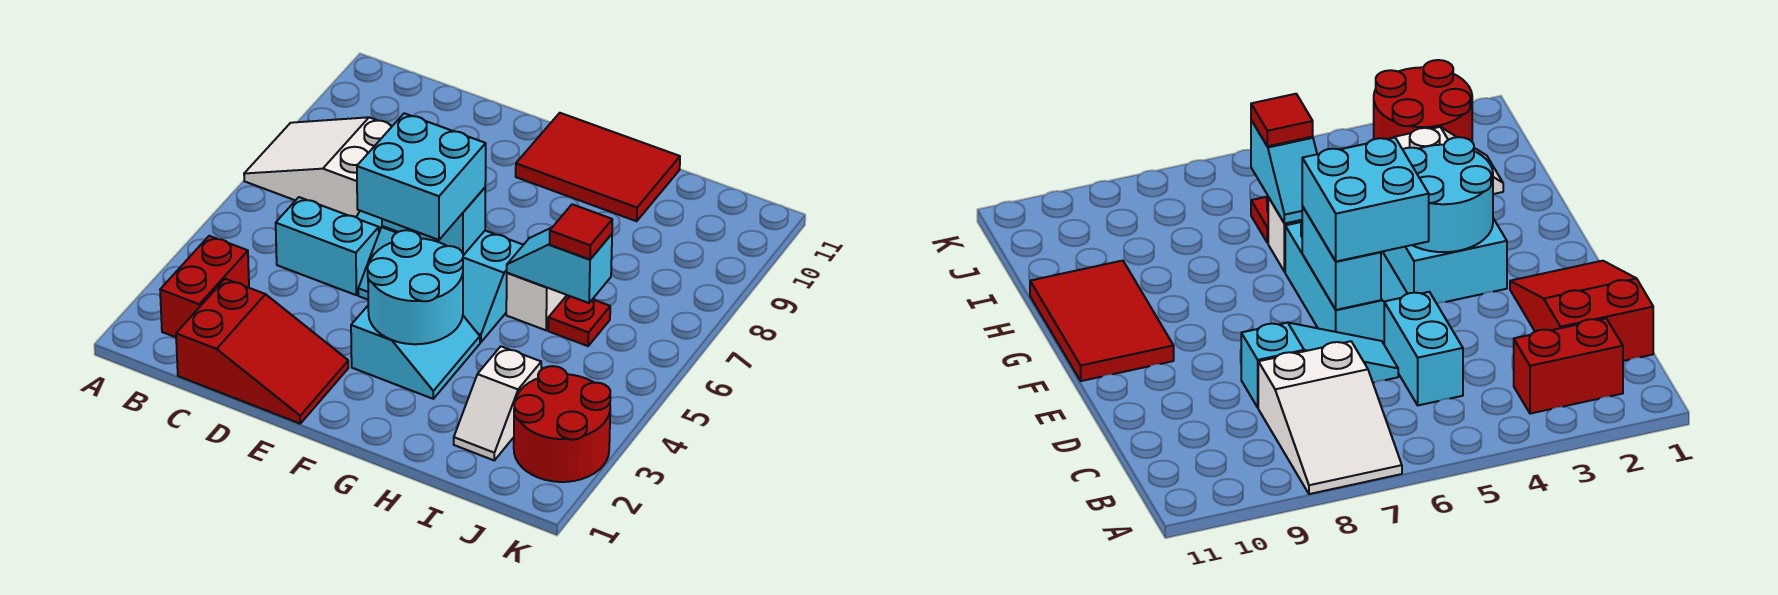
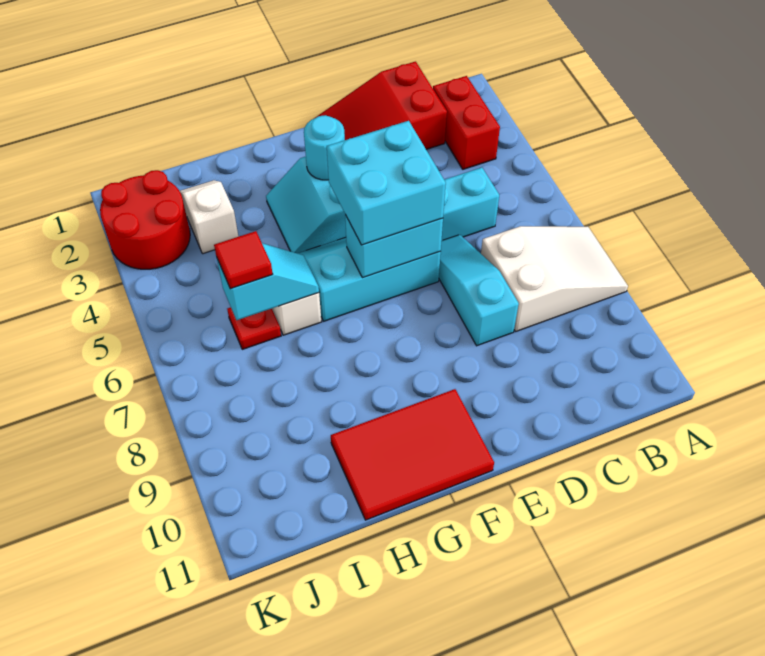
cyan round brick F3:G4 level 2 -> cyan round brick F3 level 2

